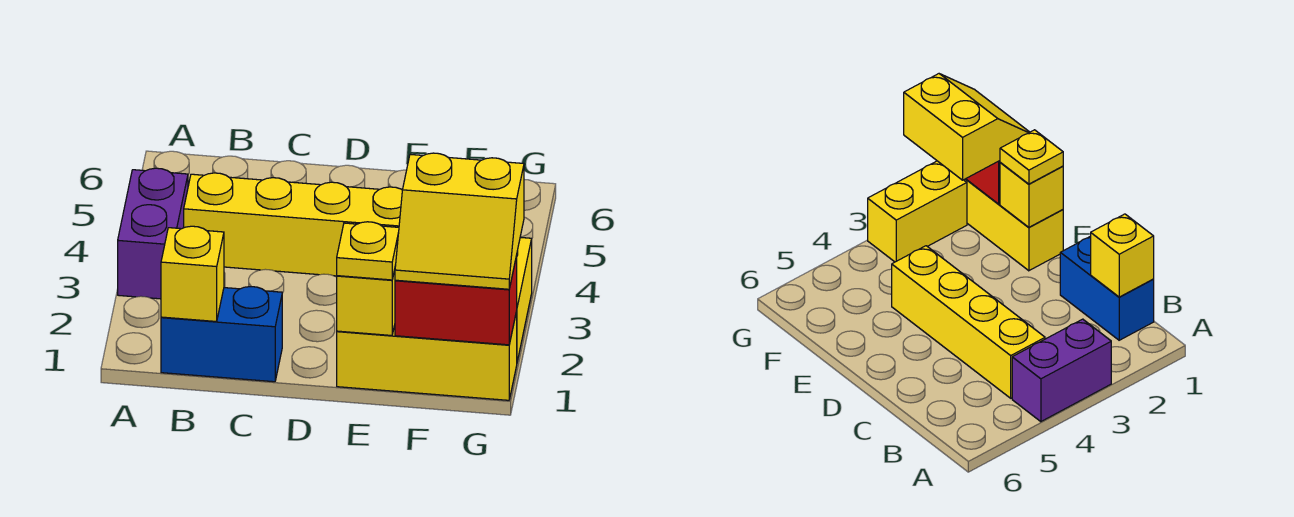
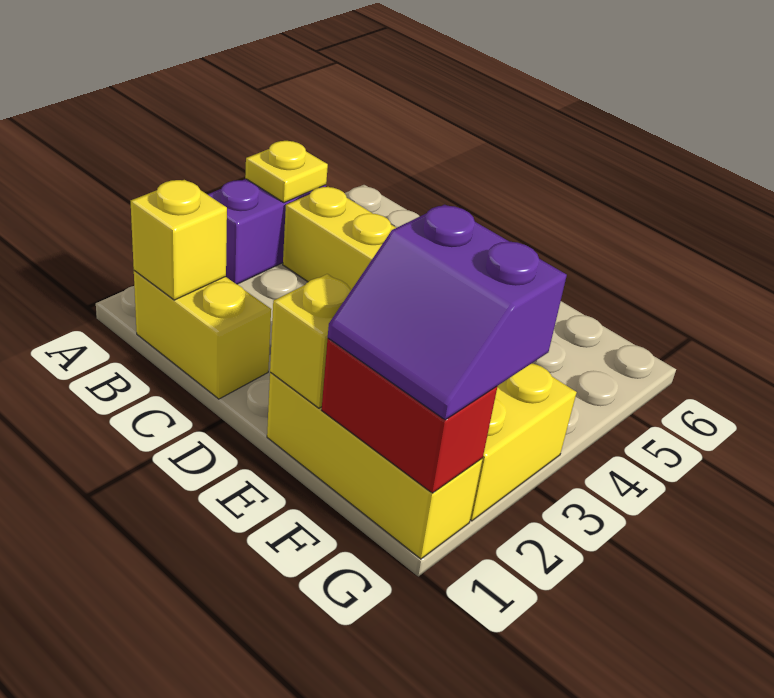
blue brick B1:C1 level 1 -> yellow brick B1:C1 level 1
yellow plate E1 level 3 -> yellow plate A4 level 2
yellow slope F1:G2 level 3 top 2 -> purple slope F1:G2 level 3 top 2

